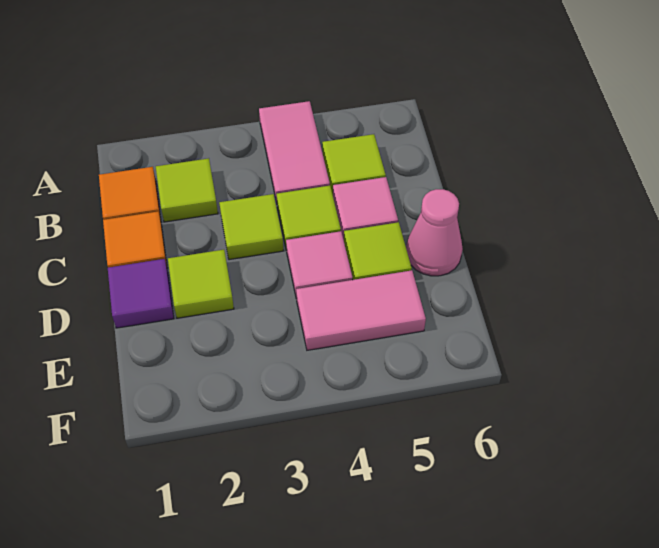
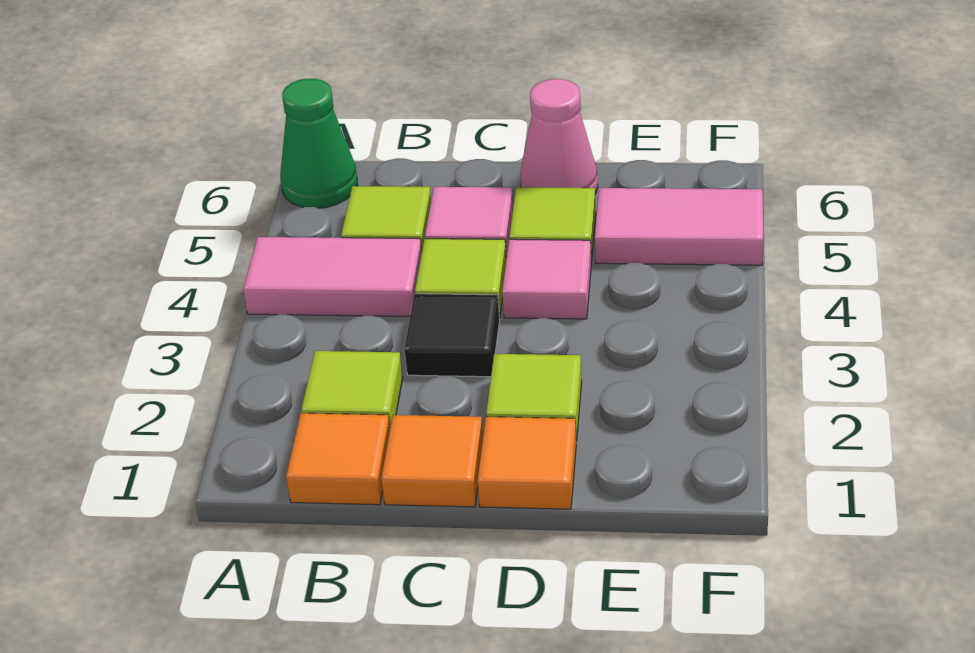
none -> green cone A6 level 1
lime tile C3 level 1 -> black tile C3 level 1
purple tile D1 level 1 -> orange tile D1 level 1
pink tile E4:E5 level 1 -> pink tile E5:F5 level 1

